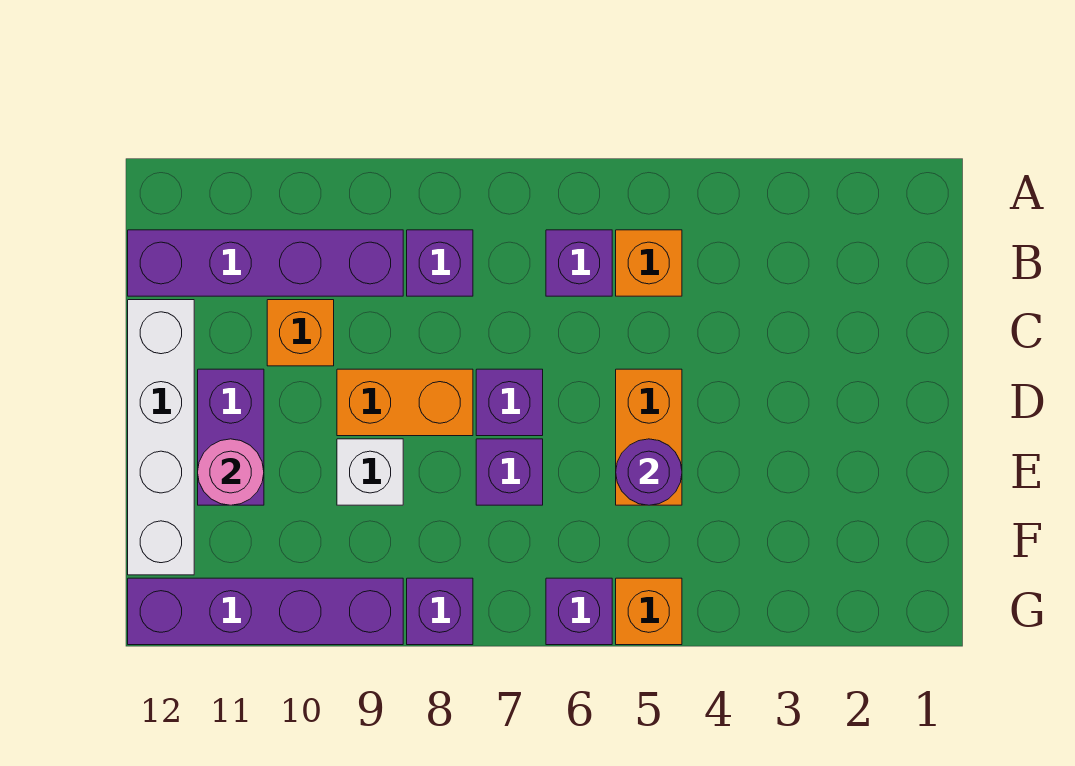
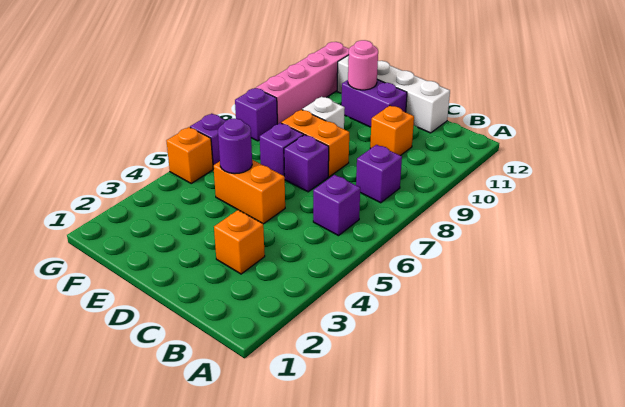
orange brick B5 level 1 -> orange brick C3 level 1
purple brick B9:B12 level 1 -> none
orange brick D8:D9 level 1 -> orange brick D8:E8 level 1
purple brick G9:G12 level 1 -> pink brick G9:G12 level 1

